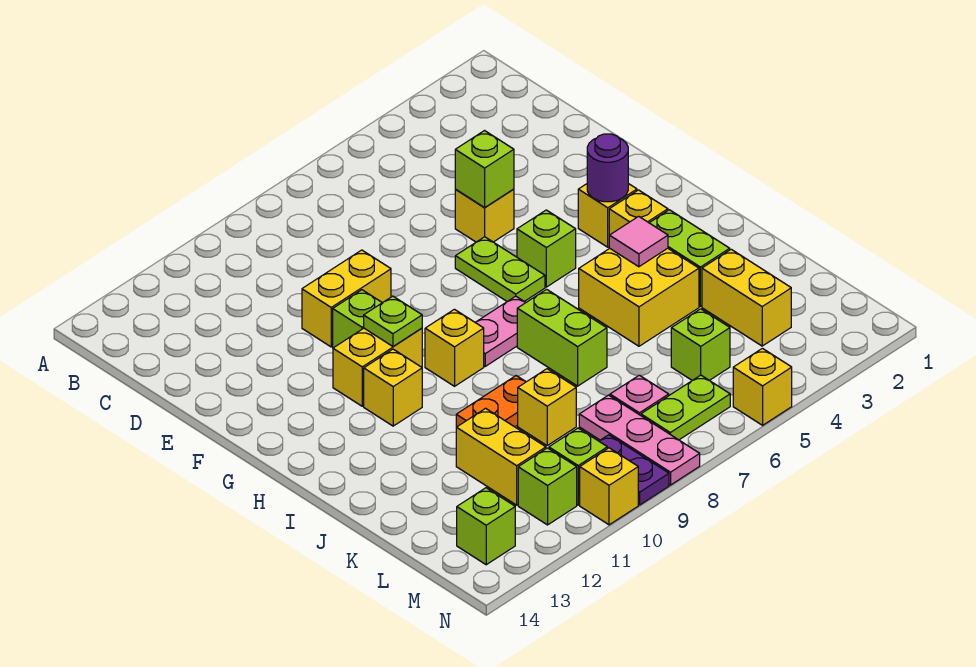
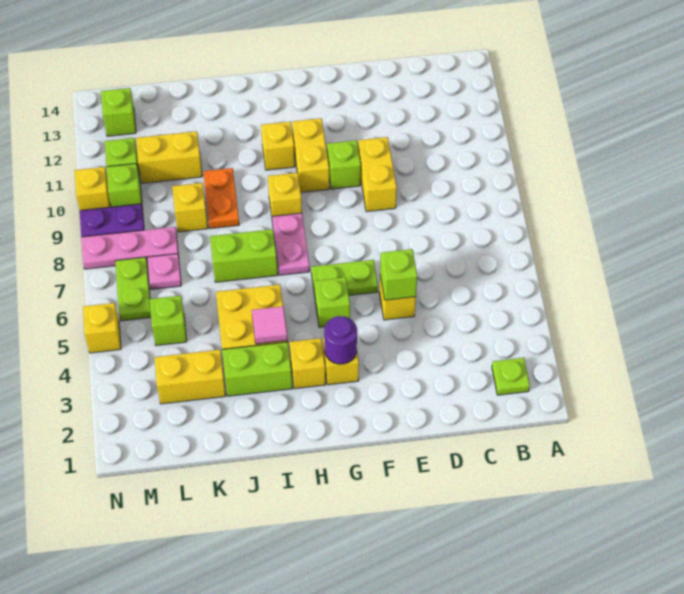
lime plate G10 level 2 -> lime plate B2 level 1

